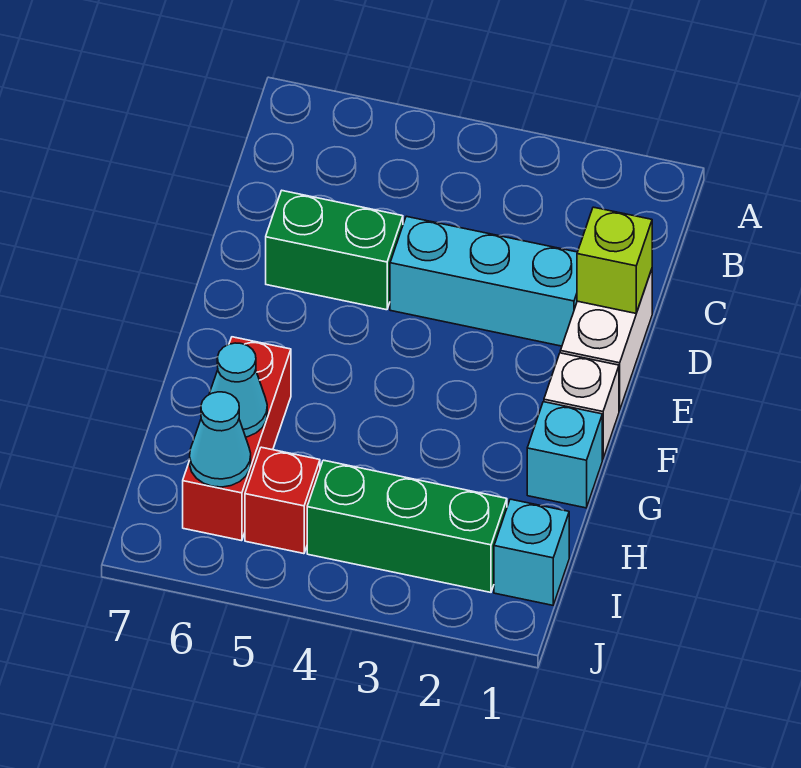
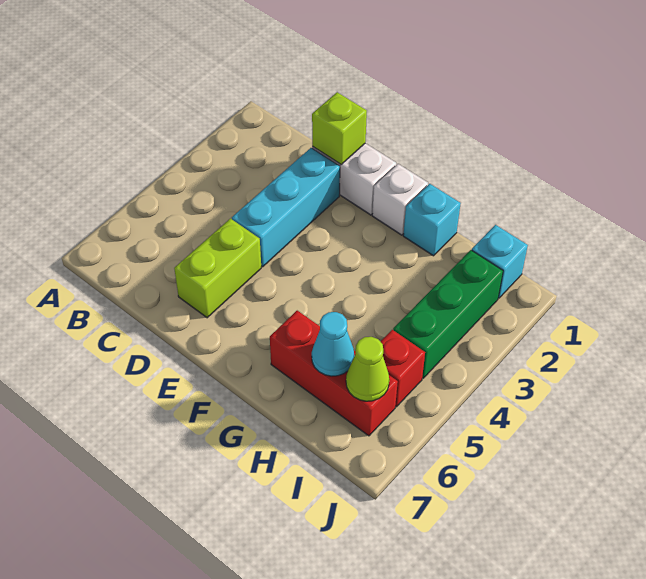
green brick D5:D6 level 1 -> lime brick D5:D6 level 1
cyan cone I6 level 2 -> lime cone I6 level 2

